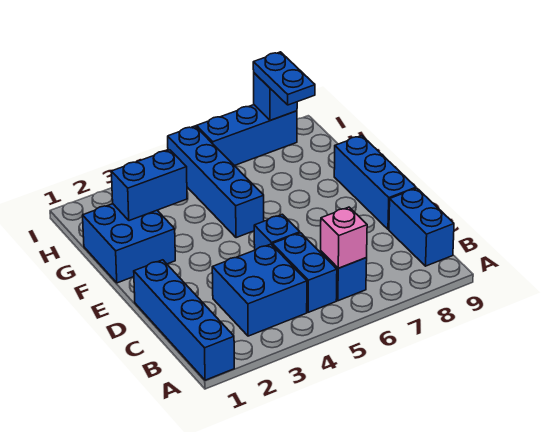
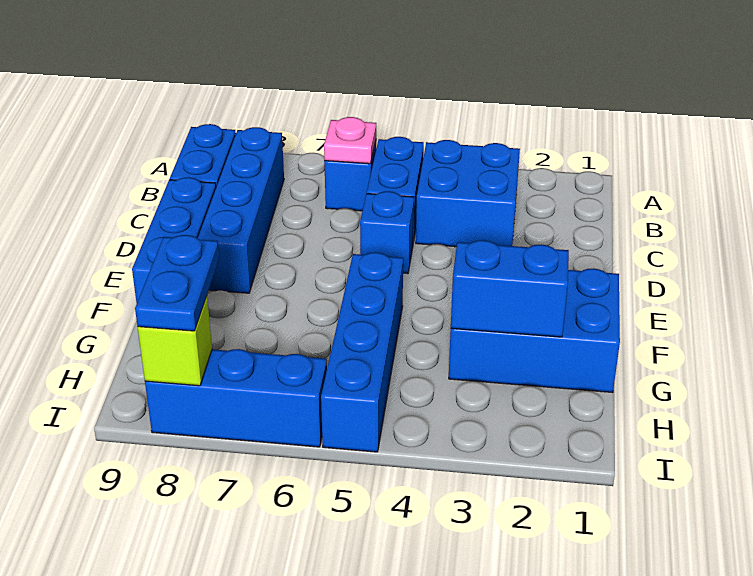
blue brick A1:D1 level 1 -> blue brick B8:E8 level 1
pink brick B6 level 2 -> pink plate B6 level 2
blue brick F1:G2 level 1 -> blue brick F1:G3 level 1
blue brick I8 level 2 -> lime brick I8 level 2

